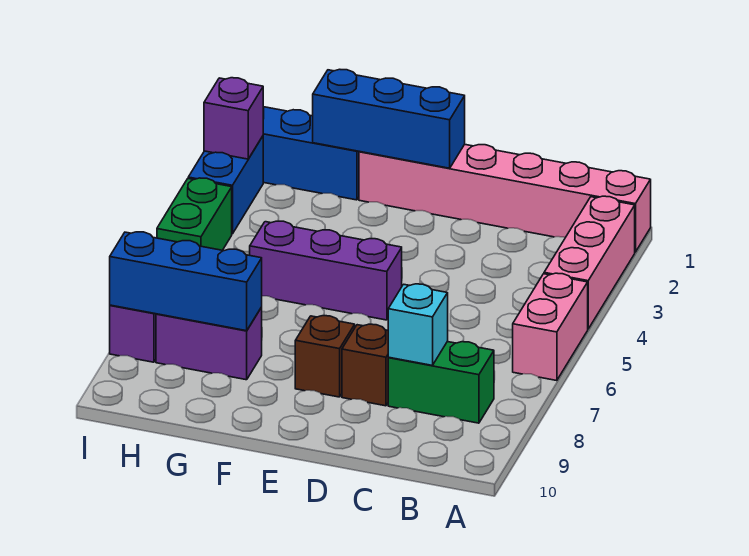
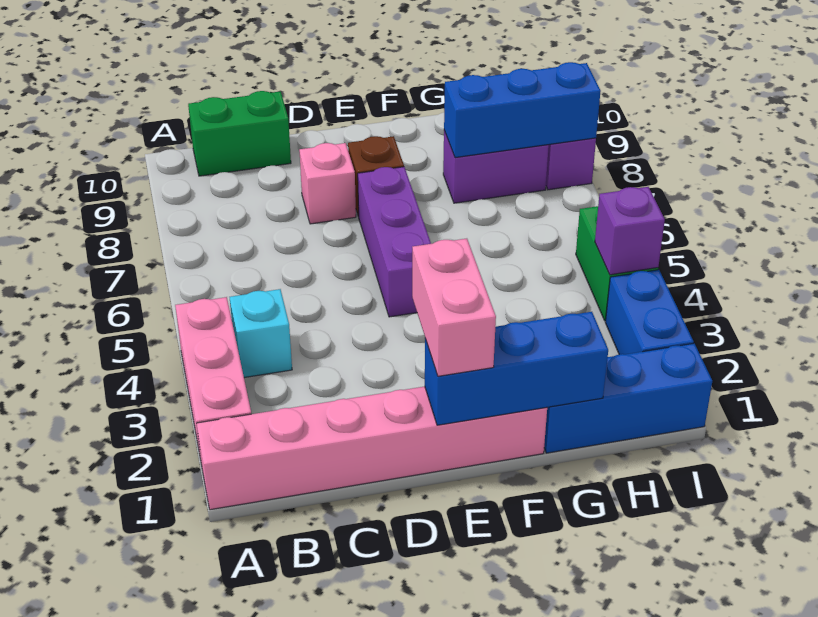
pink brick A5:A6 level 1 -> pink brick E1:E2 level 3
green brick B8:C8 level 1 -> green brick B10:C10 level 1
cyan brick C8 level 2 -> cyan brick B4 level 1
brown brick D8 level 1 -> pink brick D8 level 1
purple brick E5:G5 level 1 -> purple brick E5:E7 level 1
purple brick I2 level 2 -> purple brick I4 level 2

